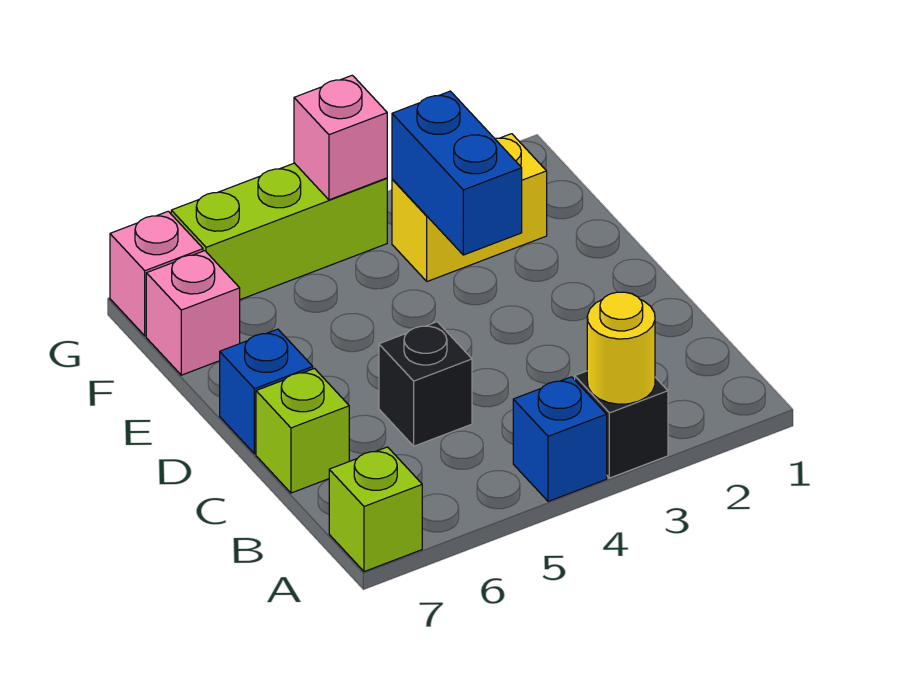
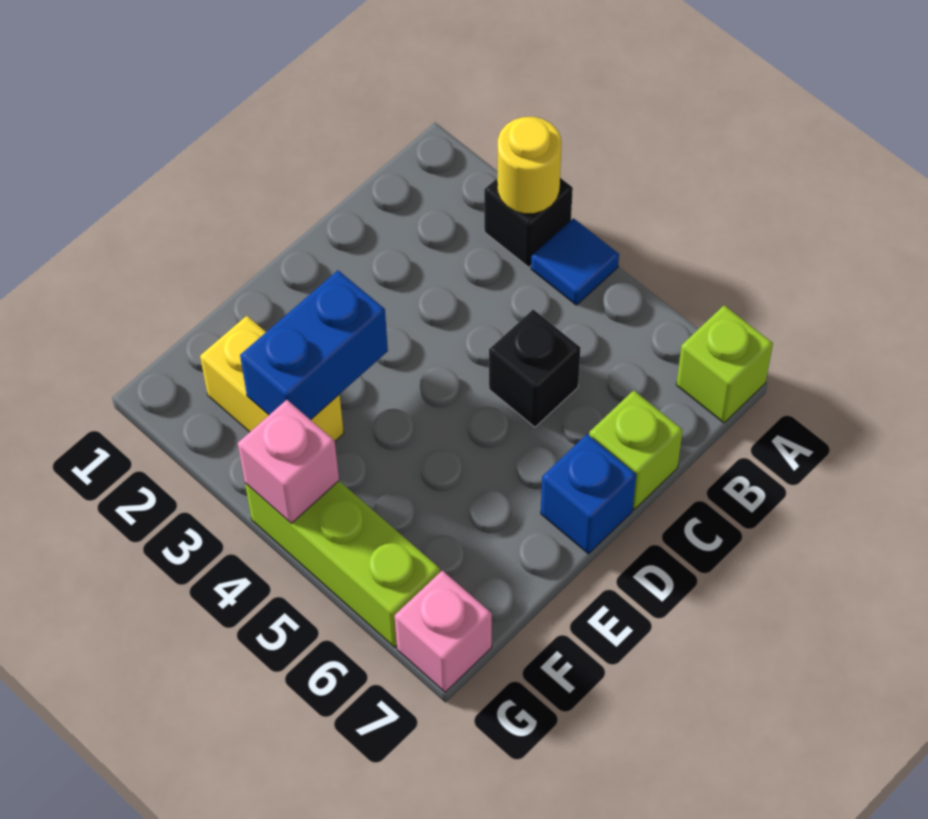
blue brick A4 level 1 -> blue tile A4 level 1
pink brick F7 level 1 -> none

